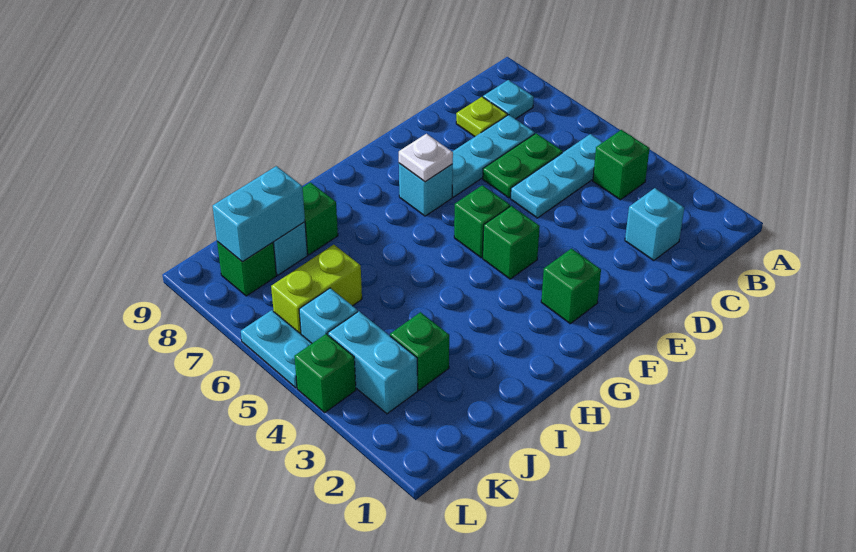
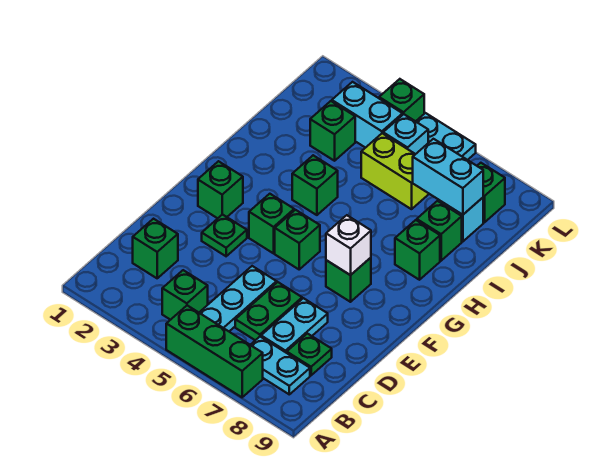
none -> green brick A5:A7 level 1
cyan plate B8 level 1 -> cyan plate B7:B8 level 1
cyan brick C2 level 1 -> green brick C2 level 1
cyan plate C7:E7 level 1 -> cyan plate C7:D7 level 1
lime plate C8 level 1 -> green plate C8 level 1
none -> green plate E3 level 1
cyan brick F7 level 1 -> green brick F7 level 1
white plate F7 level 2 -> white brick F7 level 2
none -> green brick H4 level 1
none -> green brick H8 level 1
lime brick J6:K6 level 1 -> lime brick J5:J6 level 1
cyan brick J8:K8 level 2 -> cyan brick J7:J8 level 2

